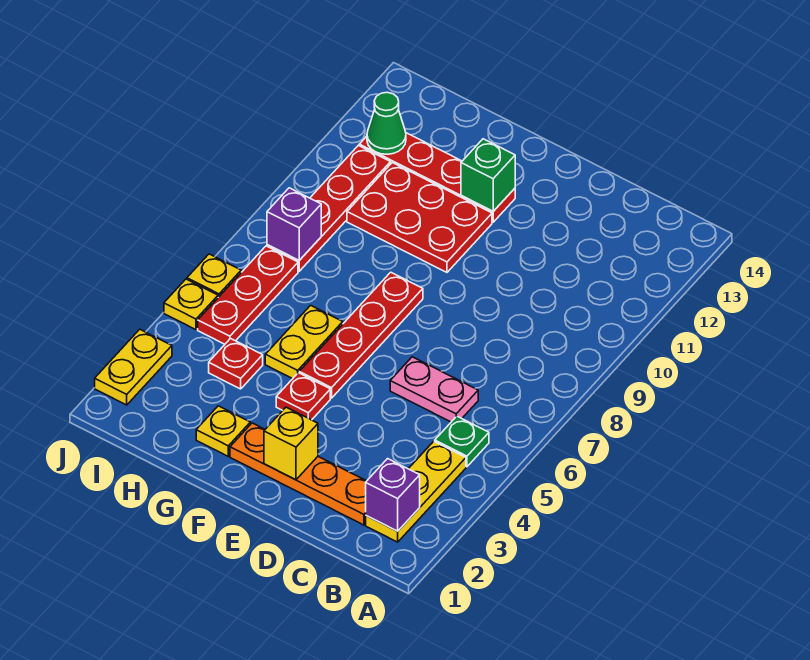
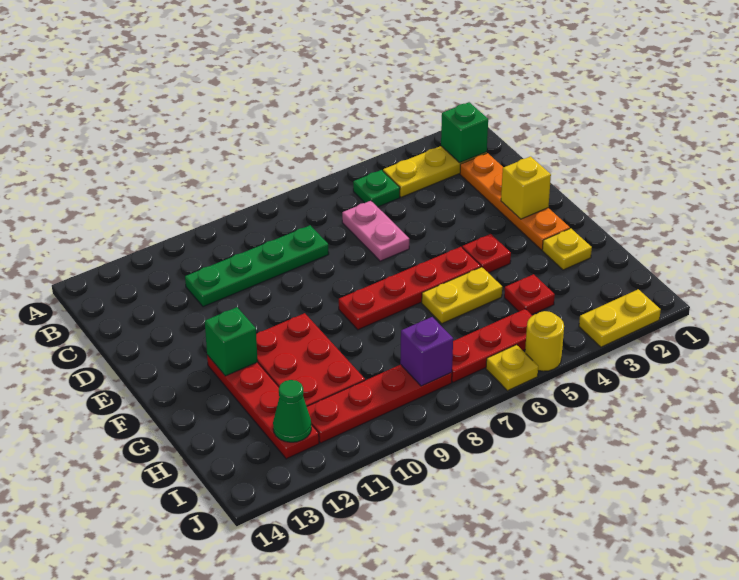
purple brick B2 level 2 -> green brick B2 level 2
none -> green plate C8:C11 level 1
yellow plate J5 level 1 -> yellow round brick J5 level 1

